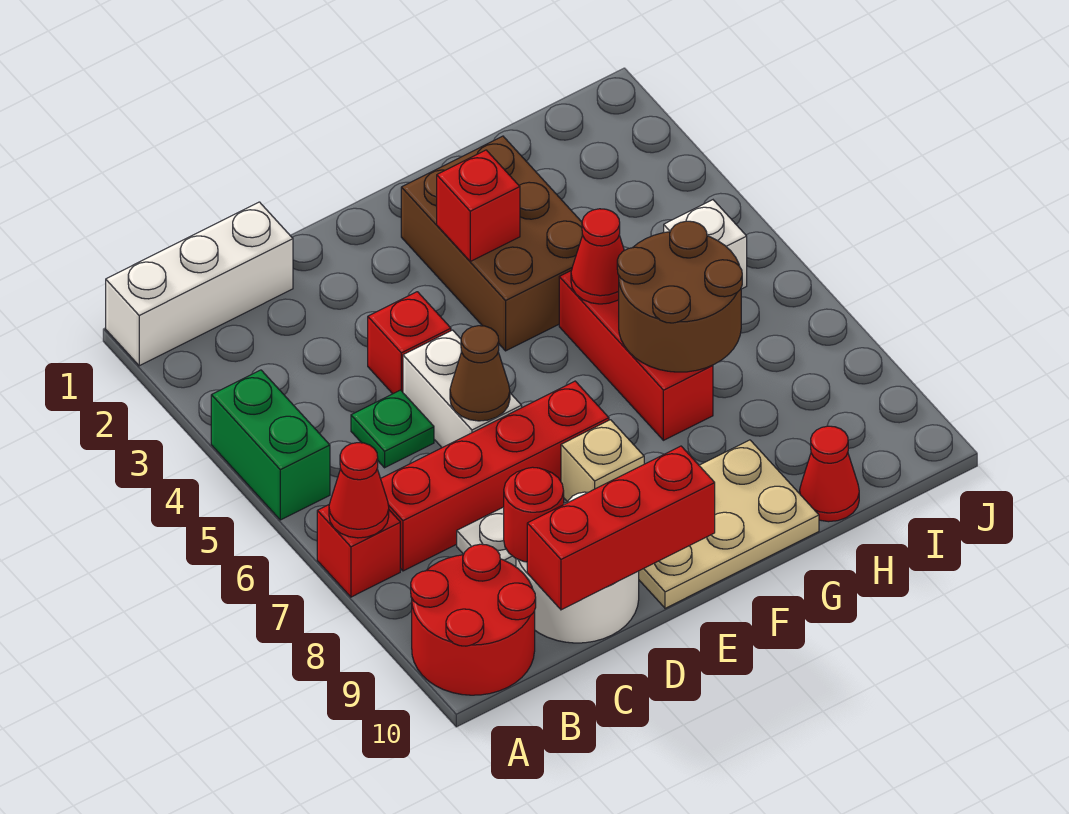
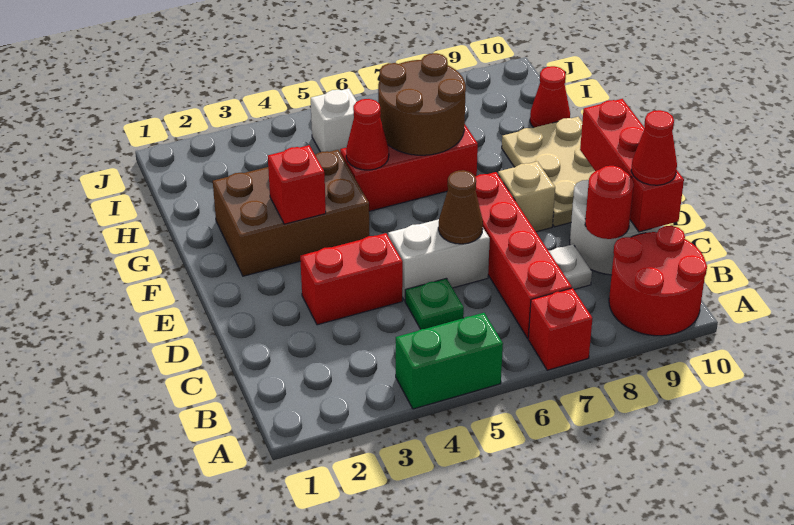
white brick A1:C1 level 1 -> none
red cone A7 level 2 -> red cone C10 level 3
red brick D4 level 1 -> red brick D3:D4 level 1

